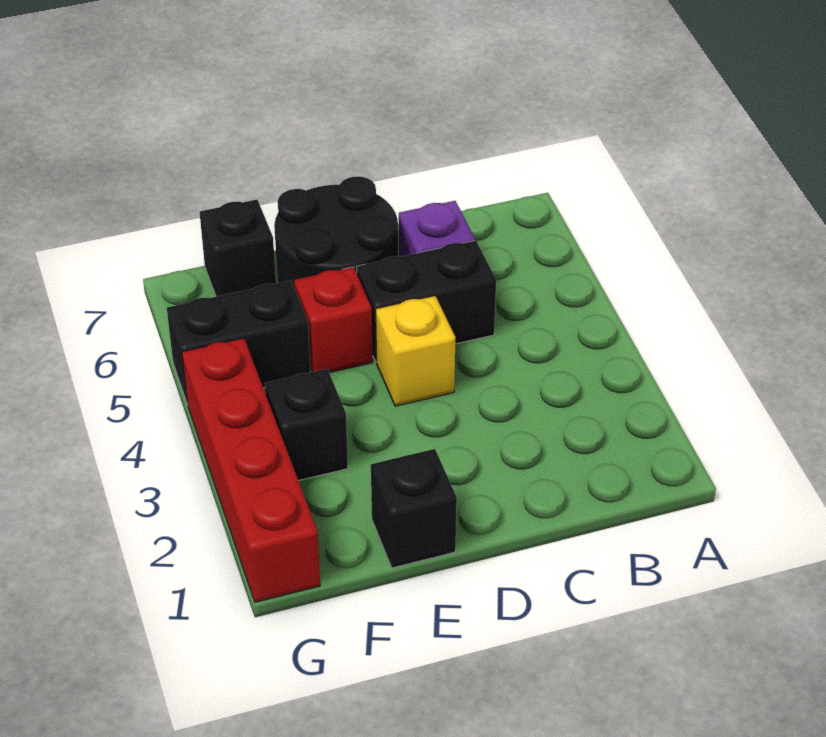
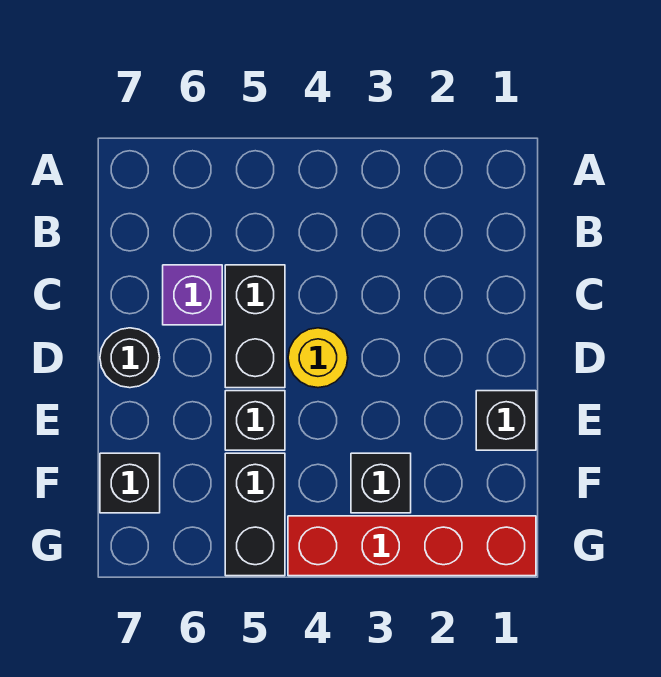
yellow brick D4 level 1 -> yellow round brick D4 level 1
black round brick D6:E7 level 1 -> black round brick D7 level 1
red brick E5 level 1 -> black brick E5 level 1

